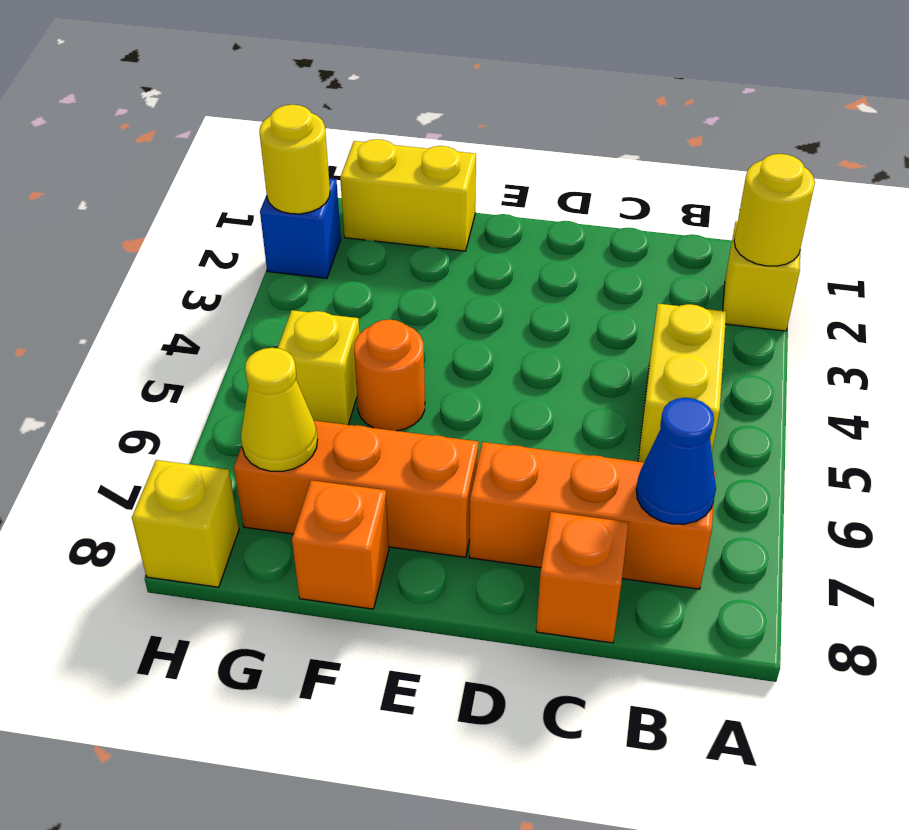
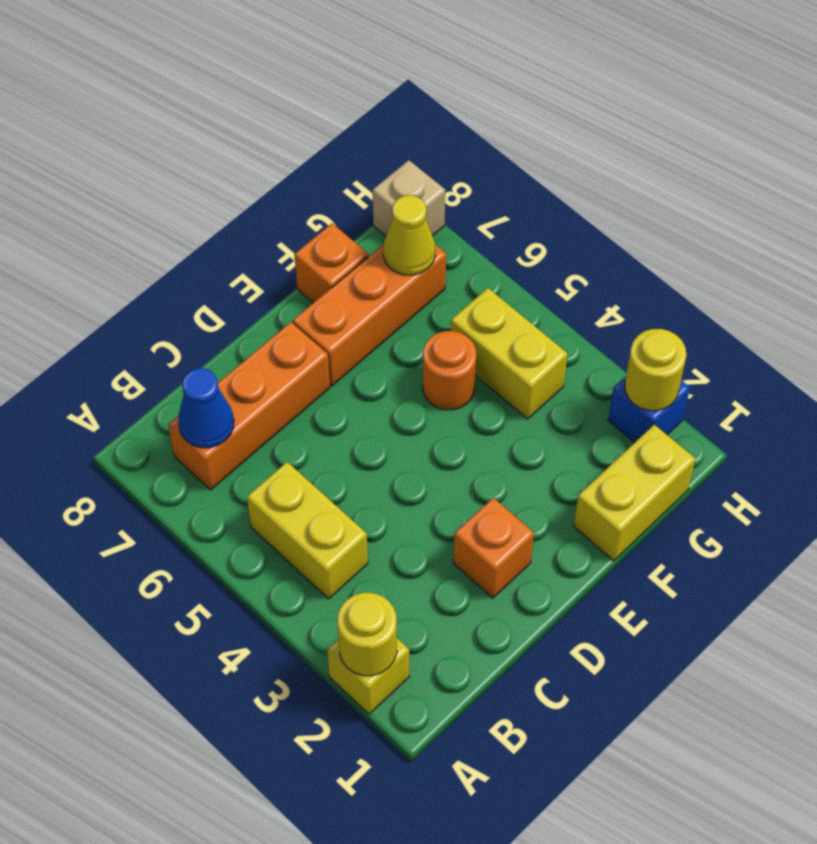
orange brick C8 level 1 -> orange brick D2 level 1
yellow brick G5 level 1 -> yellow brick G4:G5 level 1
yellow brick H8 level 1 -> tan brick H8 level 1

